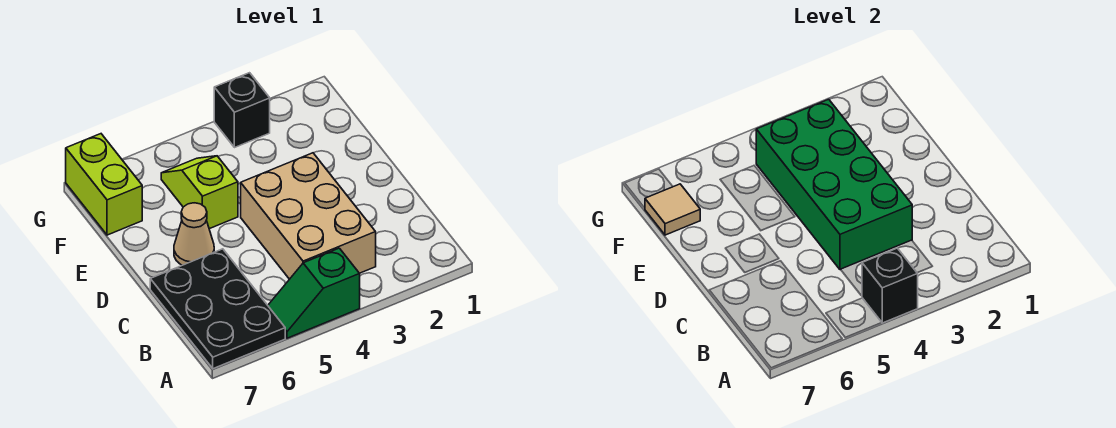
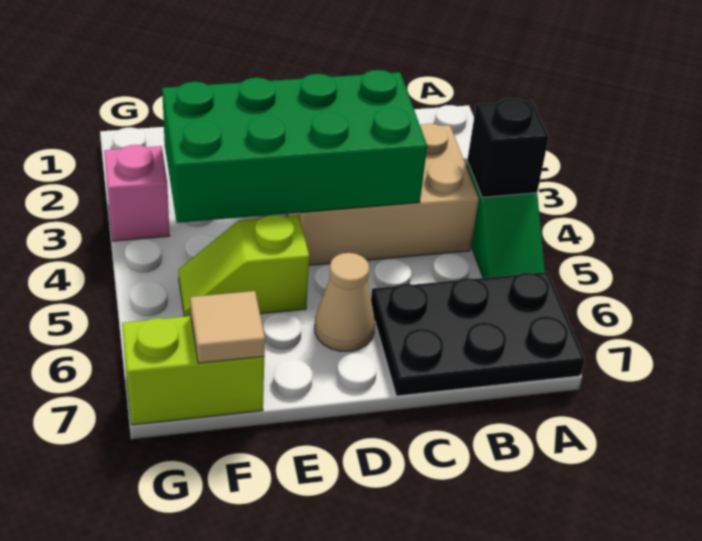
black brick G3 level 1 -> pink brick G3 level 1

